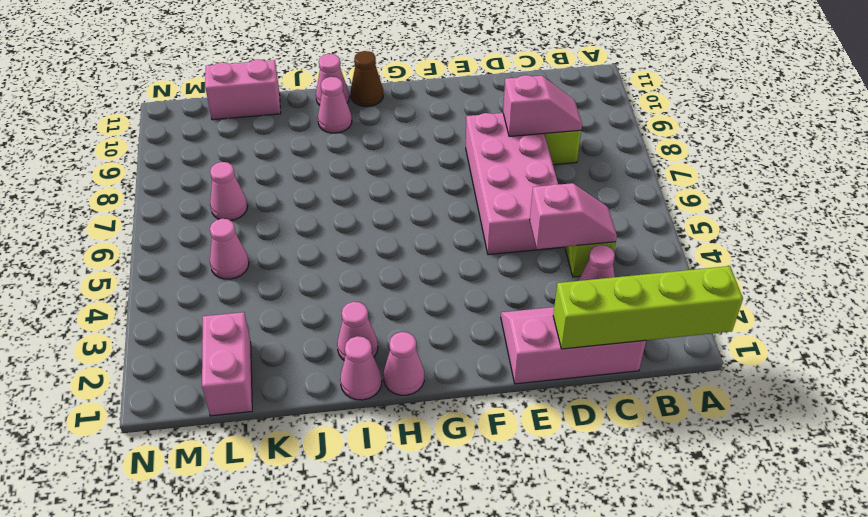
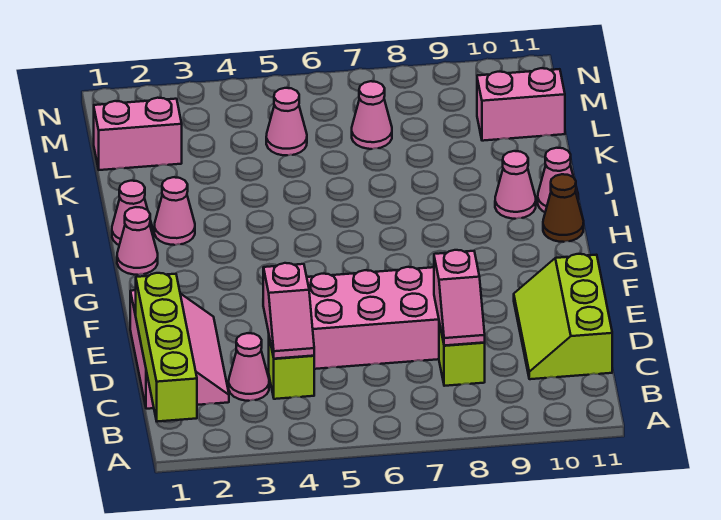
none -> lime slope C10:E11 level 1 top 11
pink brick K11:L11 level 1 -> pink brick L10:L11 level 1

